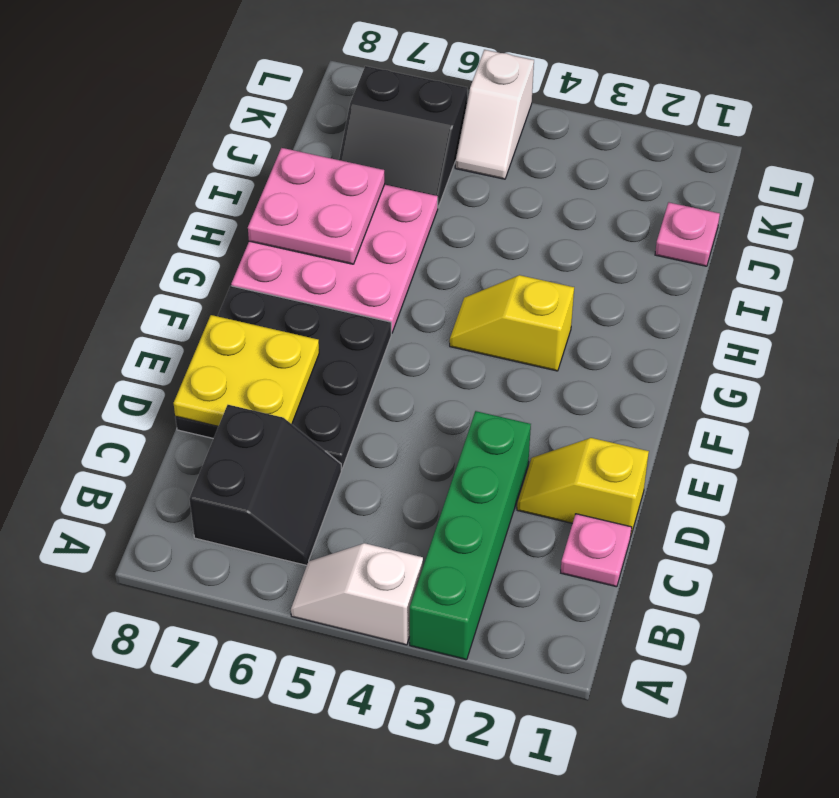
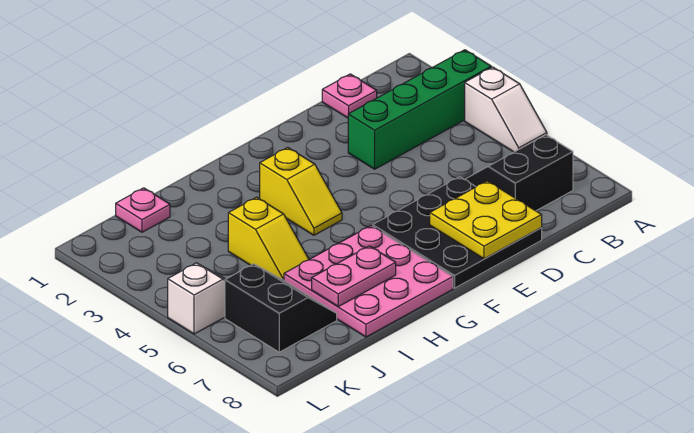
yellow slope D1:D2 level 1 top 1 -> yellow slope I4:I5 level 1 top 4
pink plate H7:I8 level 2 -> pink plate H7:I7 level 2

